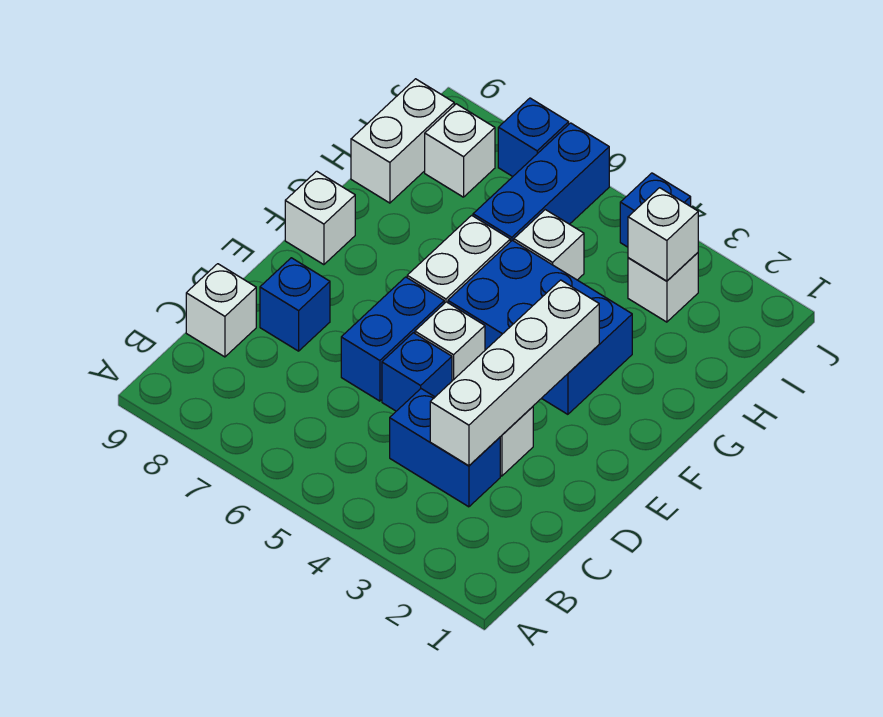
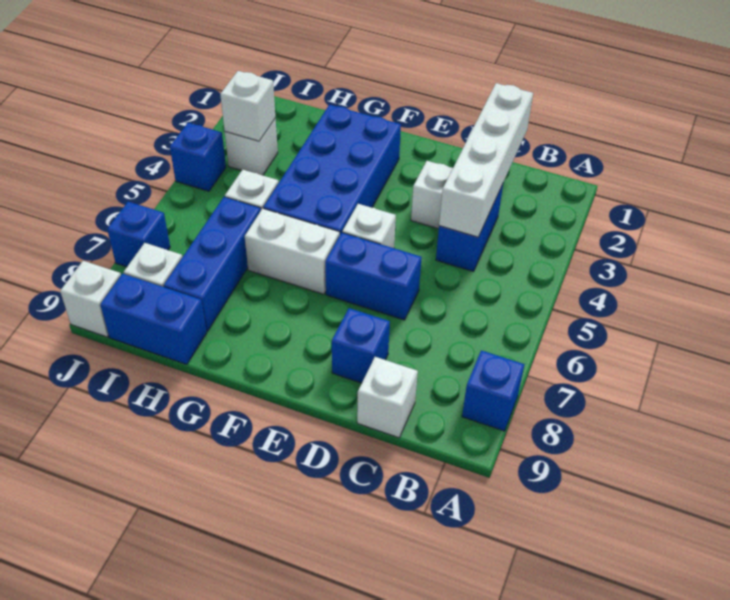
white brick C3:F3 level 2 -> white brick C1:C4 level 2
blue brick D5 level 1 -> blue brick A8 level 1
blue brick F3:G5 level 1 -> blue brick F2:G5 level 1
white brick F9 level 1 -> white brick J9 level 1
blue brick H6:J6 level 1 -> blue brick H6:H8 level 1
white brick H9:I9 level 1 -> blue brick H9:I9 level 1

